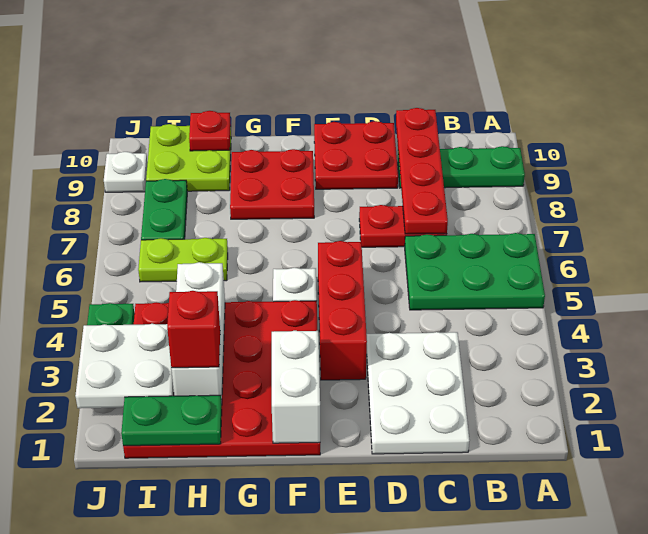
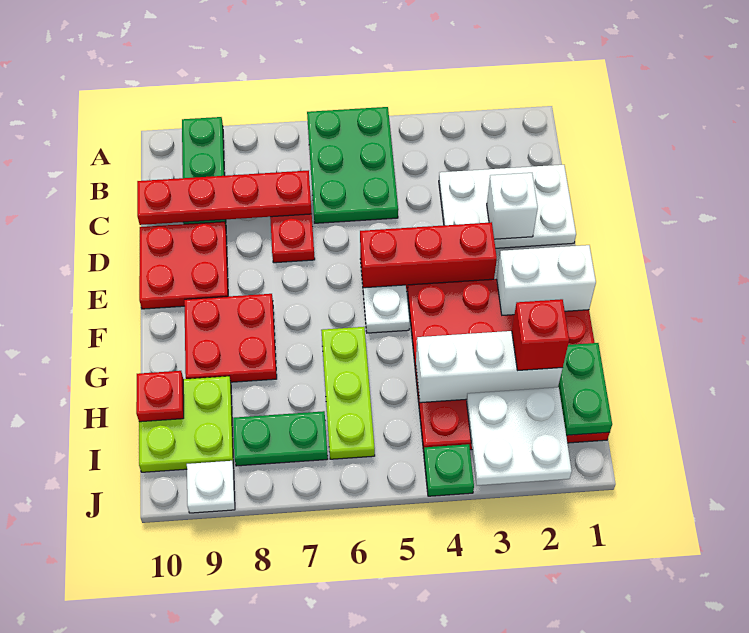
none -> white brick D2 level 2
lime plate H6:I6 level 1 -> lime plate G6:I6 level 1

